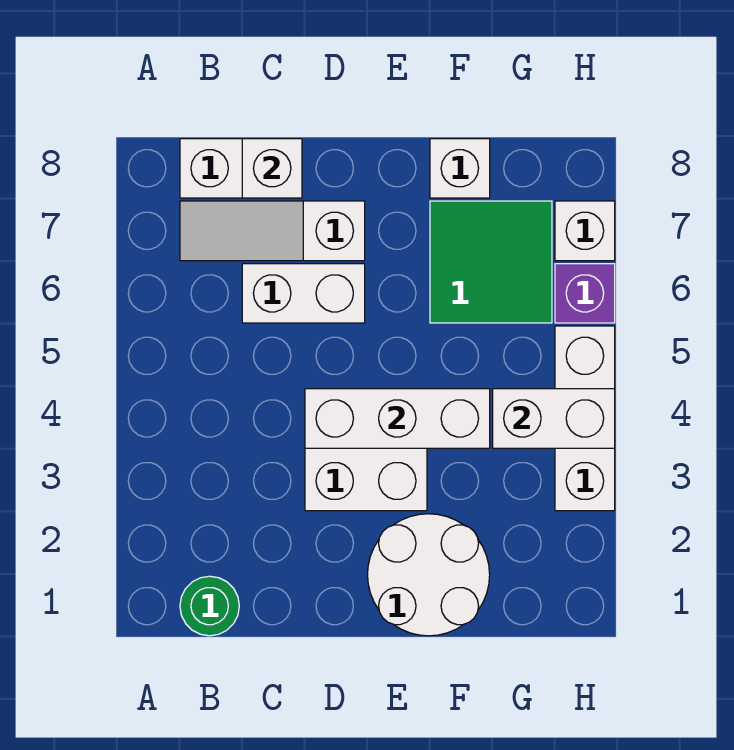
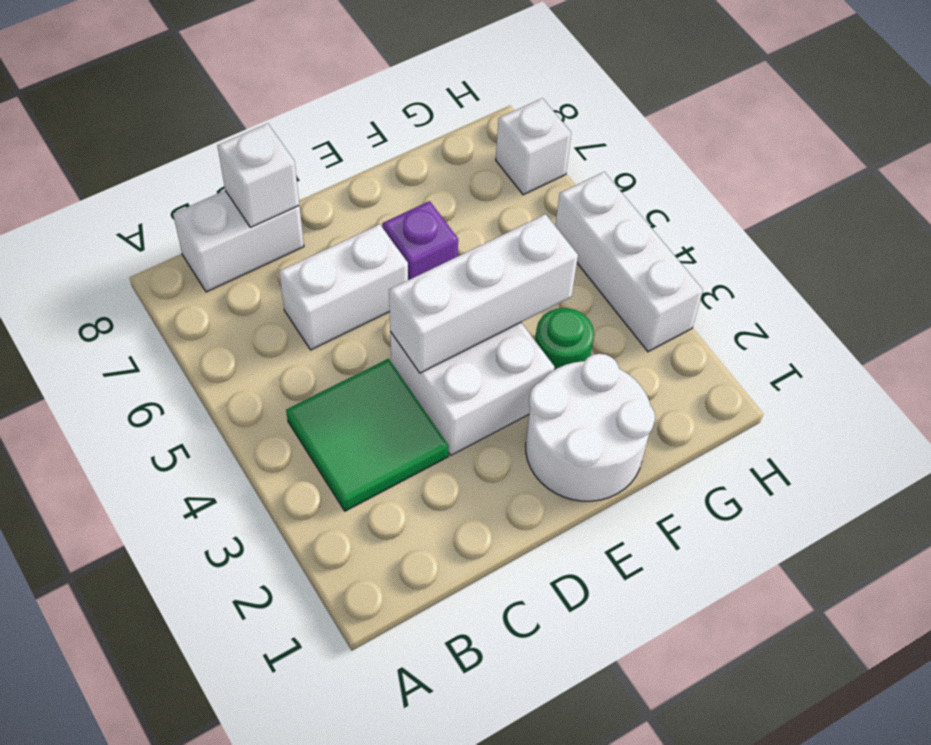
green round brick B1 level 1 -> green round brick F3 level 1
white slope B7:D7 level 1 top D -> none
green tile F6:G7 level 1 -> green tile B3:C4 level 1
white brick F8 level 1 -> none
white brick G4:H4 level 2 -> none
purple brick H6 level 1 -> purple brick E6 level 1

